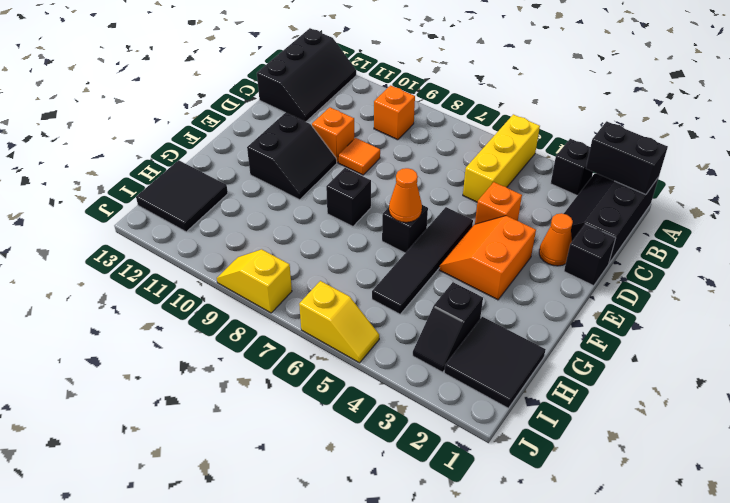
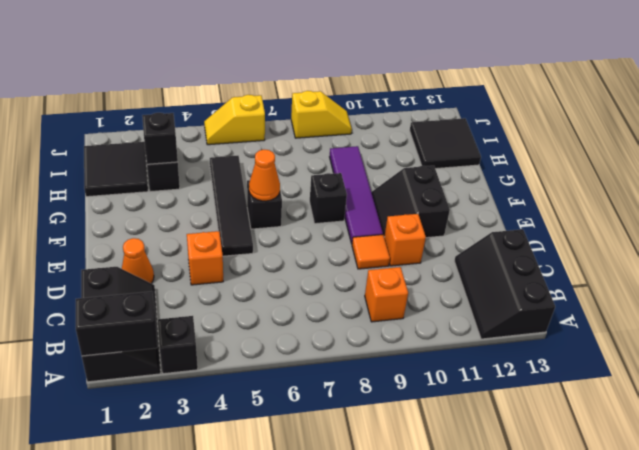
yellow brick A5:C5 level 1 -> none
black brick D1 level 1 -> black brick H3 level 2
orange slope E3:F4 level 1 top 3 -> none
none -> purple tile E9:H9 level 1

